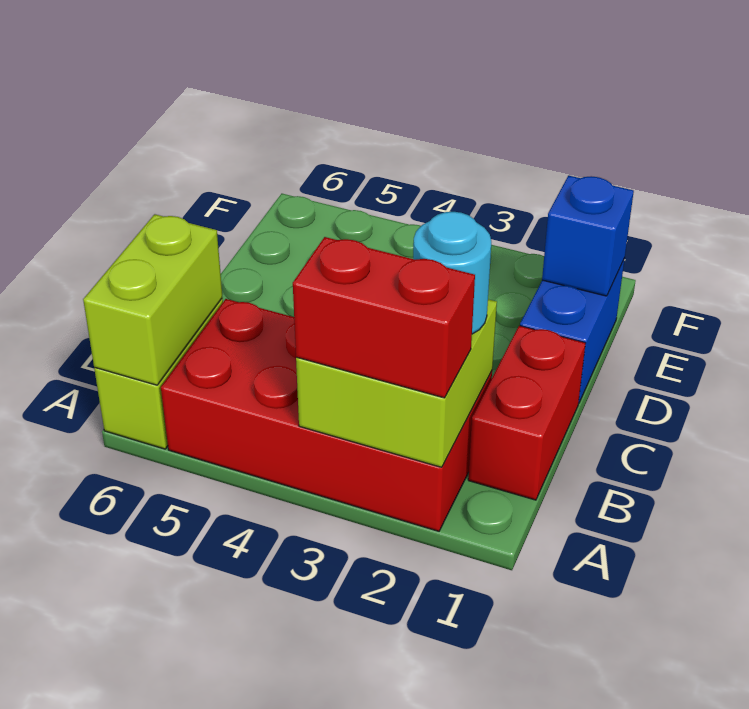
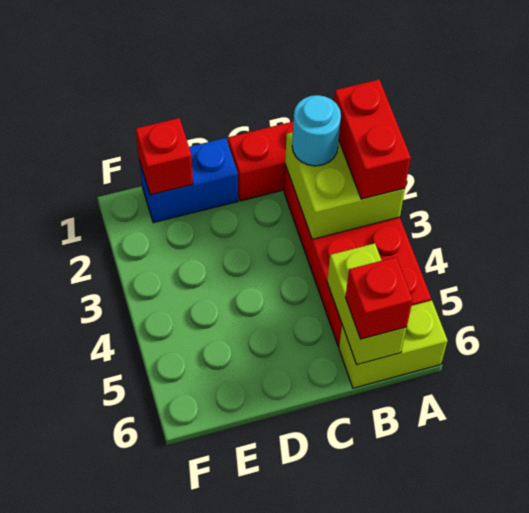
lime brick A6:B6 level 2 -> lime brick B5:B6 level 2
none -> red brick B6 level 3
blue brick E1 level 2 -> red brick E1 level 2

